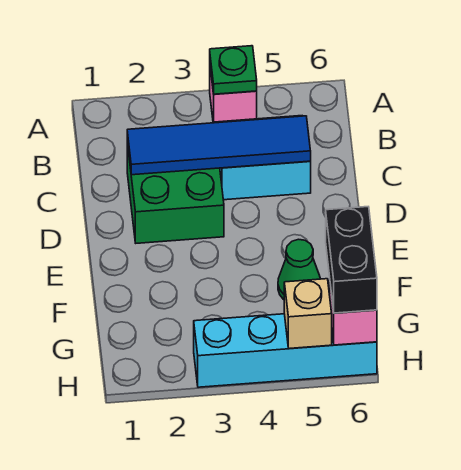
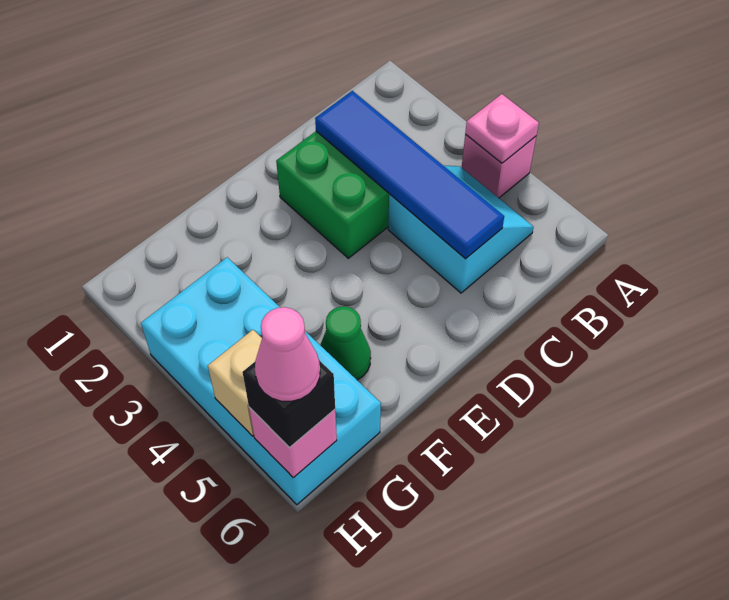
green plate A4 level 2 -> pink plate A4 level 2
black brick G6:H6 level 3 -> black brick H6 level 3
cyan brick H3:H6 level 1 -> cyan brick G3:H6 level 1
none -> pink cone H6 level 4

